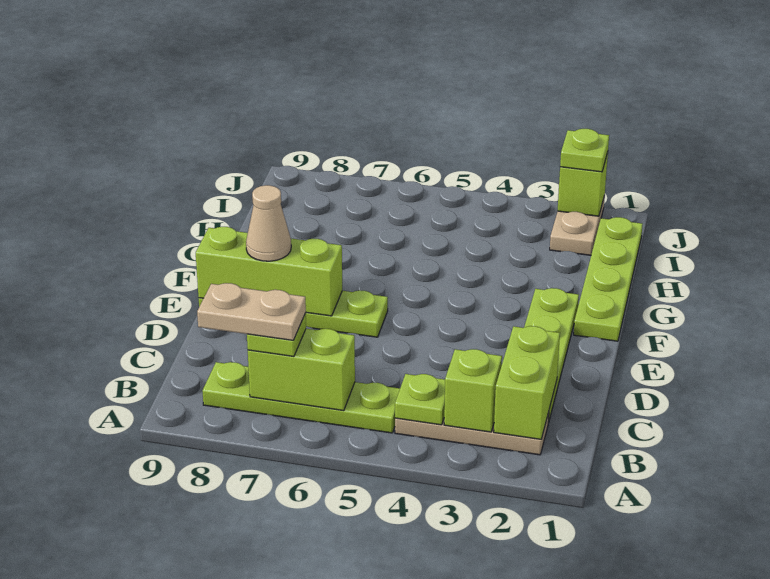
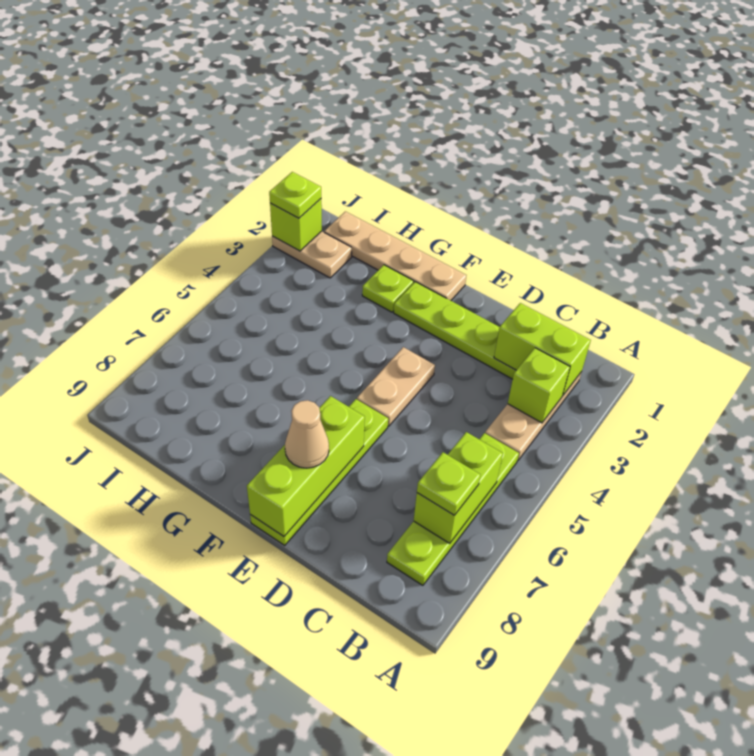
lime plate B4 level 2 -> lime plate G2 level 1
tan plate B7:B8 level 4 -> tan plate E4:E5 level 1
lime plate F1:I1 level 1 -> tan plate F1:I1 level 1

